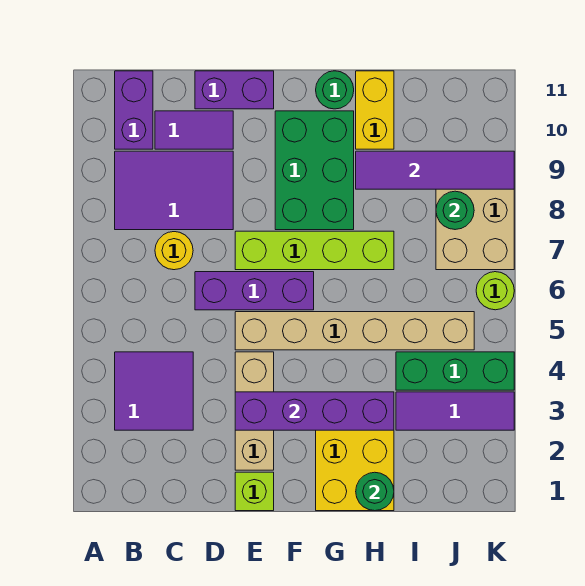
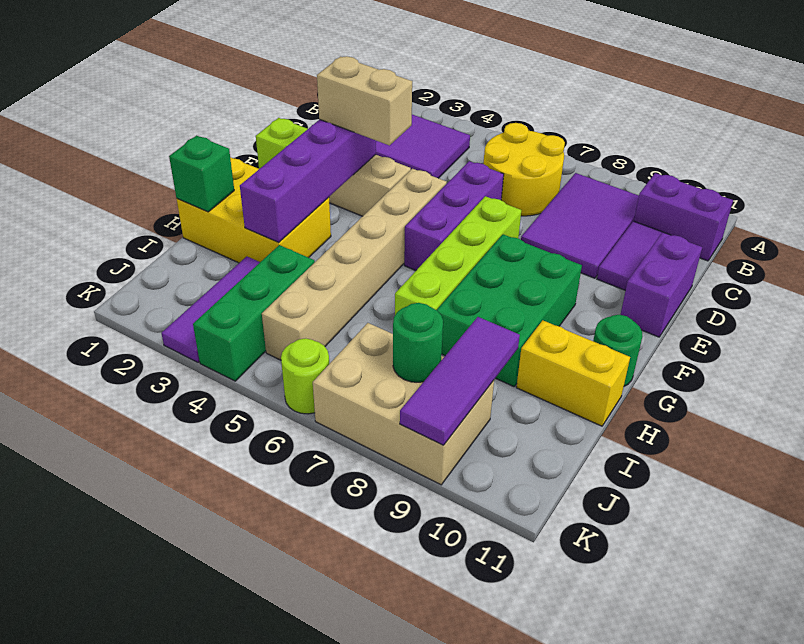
yellow round brick C7 level 1 -> yellow round brick B6:C7 level 1
none -> tan brick E3:E4 level 3
green brick F8:G10 level 1 -> green brick F8:H9 level 1
green round brick H1 level 2 -> green brick H1 level 2
purple tile H9:K9 level 2 -> purple tile I9:K9 level 2

